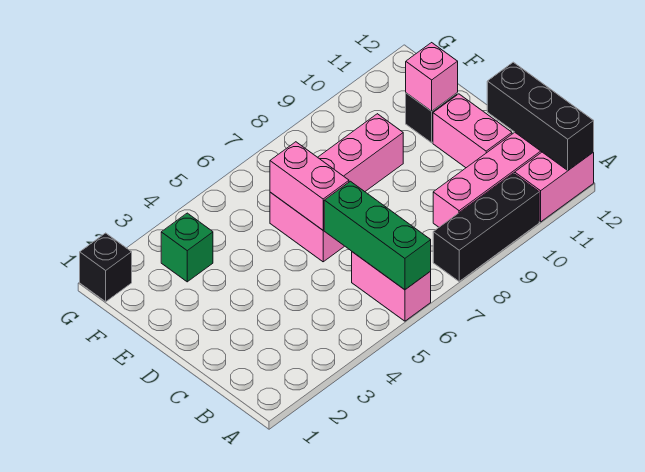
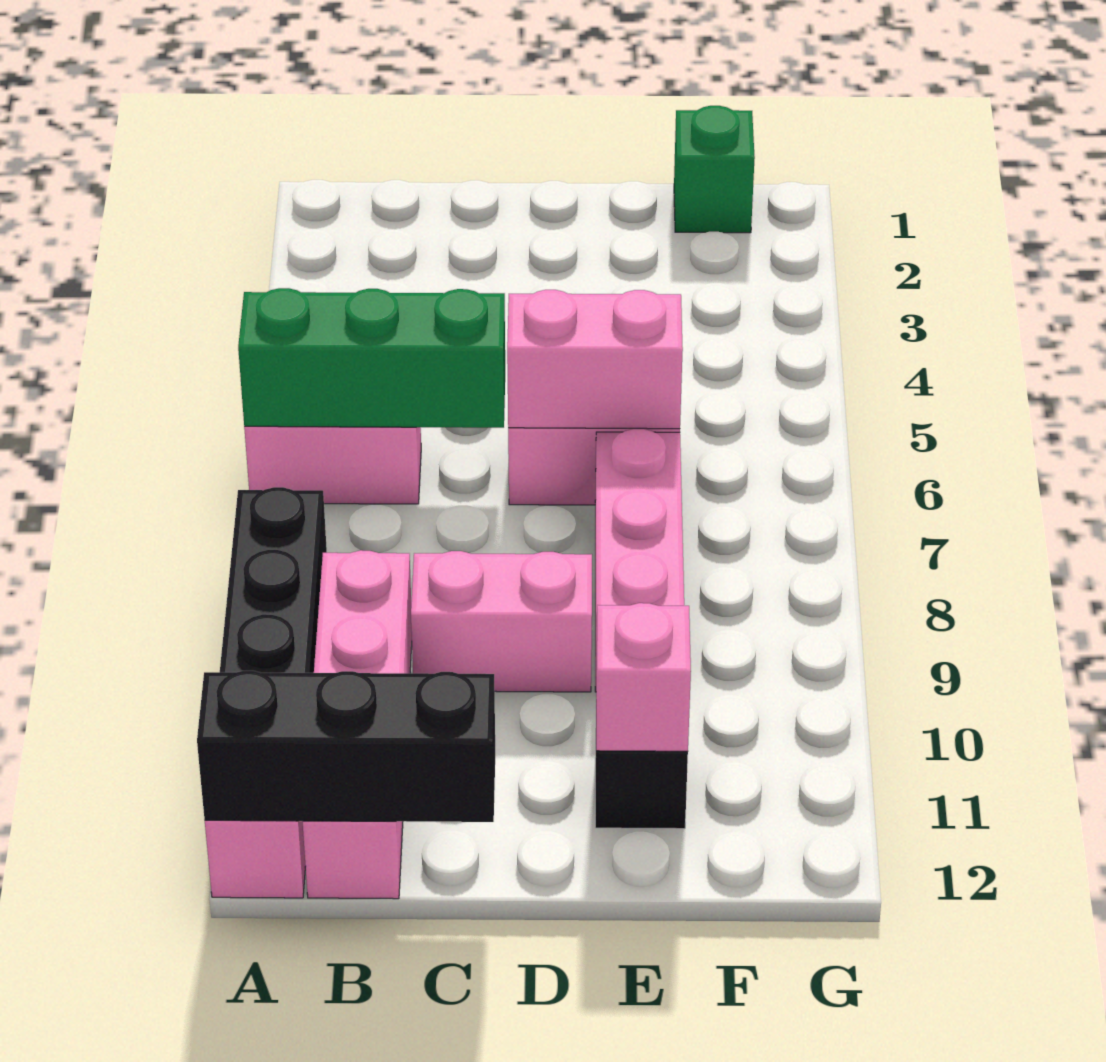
pink brick C11:D11 level 1 -> pink brick C9:D9 level 1
green brick F3 level 1 -> green brick F1 level 1
black brick G1 level 1 -> none

